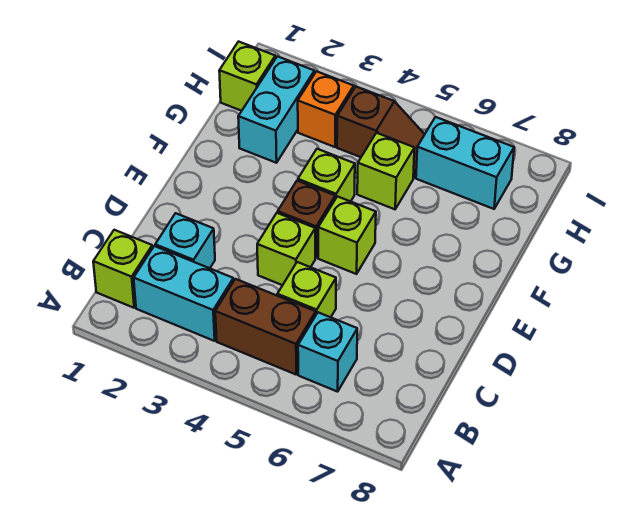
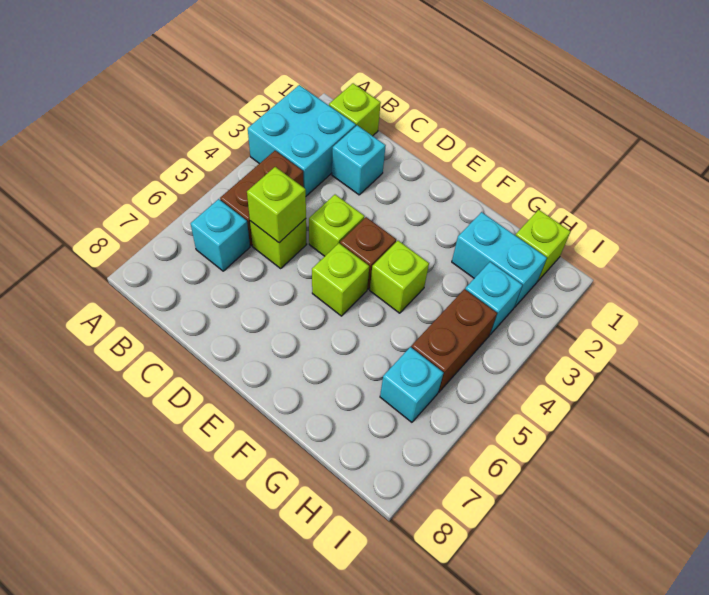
cyan brick B2:B3 level 1 -> cyan brick A2:B3 level 1
lime brick G5 level 1 -> lime brick C5 level 2
orange brick H3 level 1 -> cyan brick H3 level 1
brown slope H4:H5 level 1 top 4 -> brown brick H4:H5 level 1
cyan brick H6:H7 level 1 -> cyan brick H6 level 1

